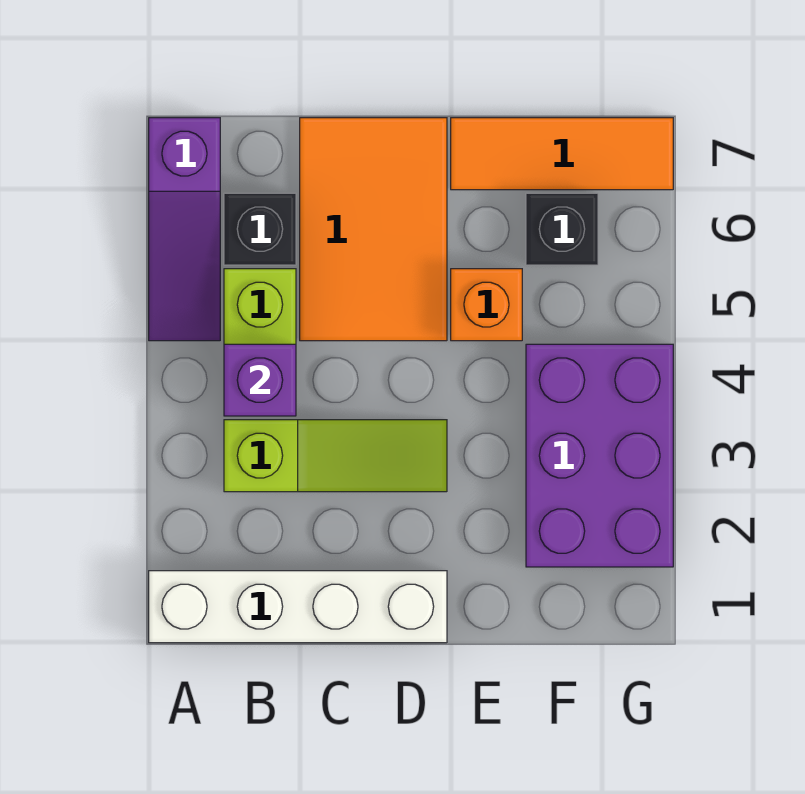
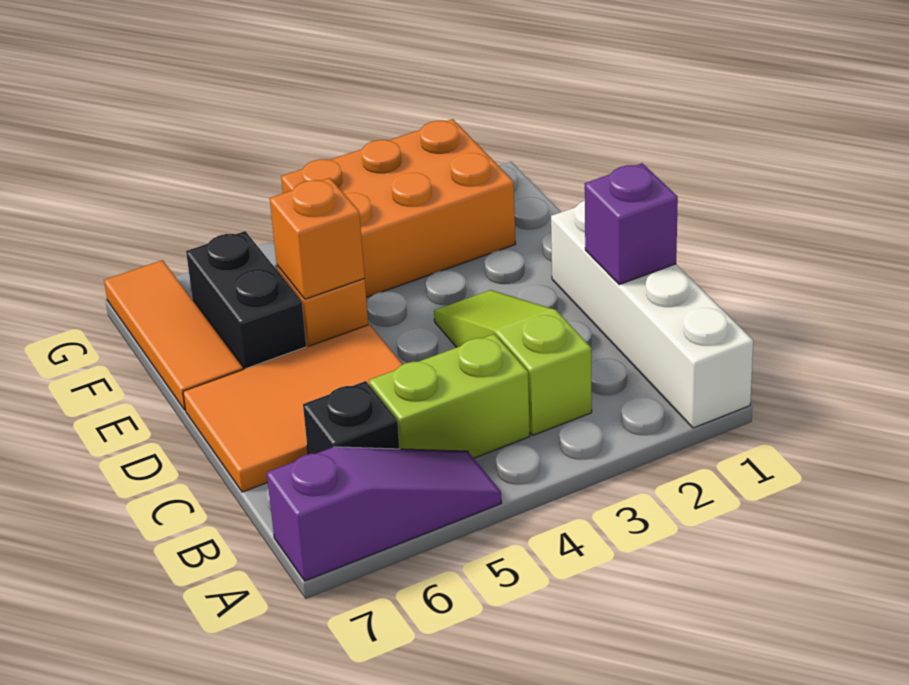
purple brick B4 level 2 -> purple brick C1 level 2
none -> orange brick E5 level 2
purple brick F2:G4 level 1 -> orange brick F2:G4 level 1
black brick F6 level 1 -> black brick E6:F6 level 1

